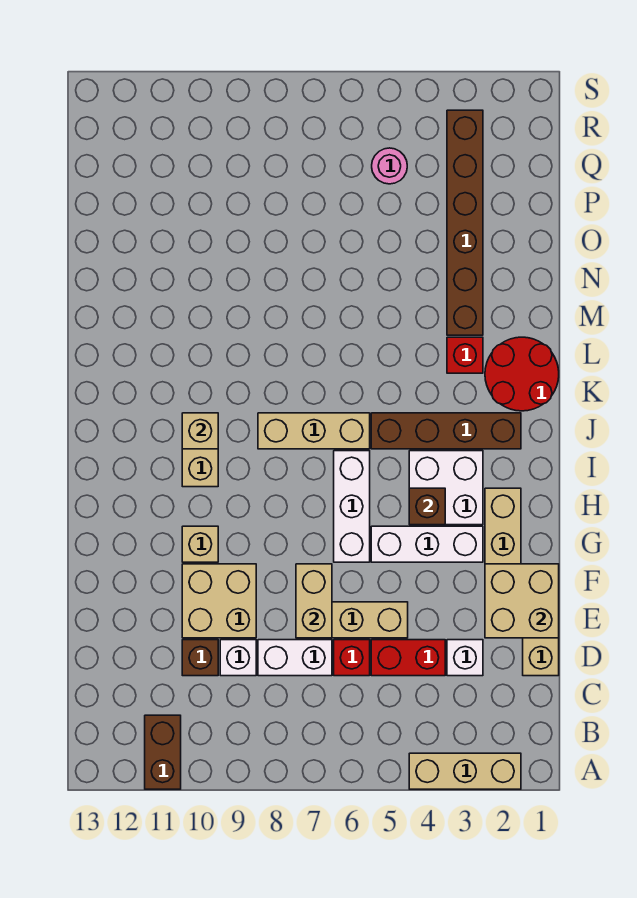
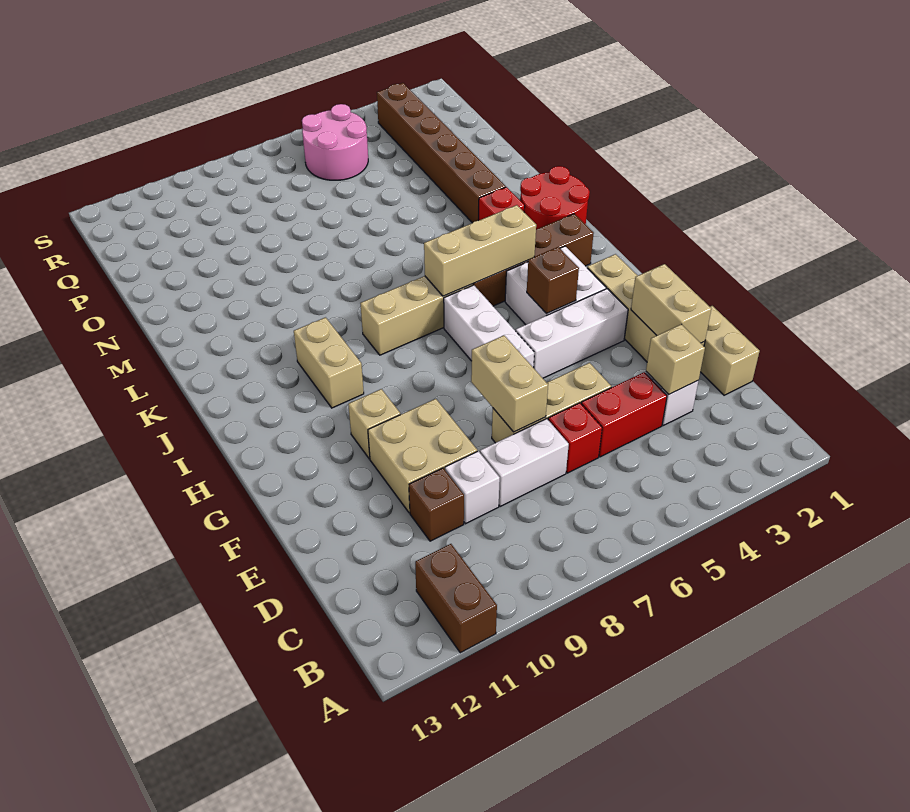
tan brick A2:A4 level 1 -> tan brick J4:J6 level 2
tan brick E1:F2 level 2 -> tan brick E2:F2 level 2
tan brick J10 level 2 -> tan brick D3 level 2
pink round brick Q5 level 1 -> pink round brick Q5:R6 level 1

